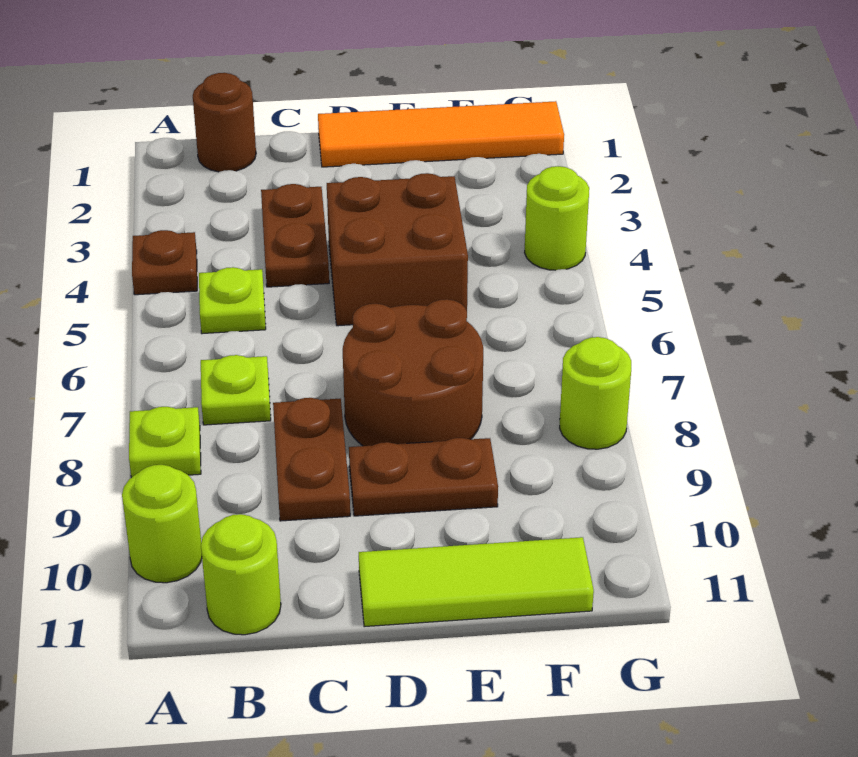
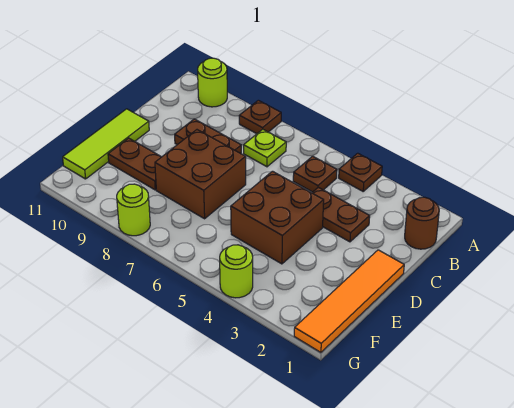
lime plate A8 level 1 -> brown plate A8 level 1
lime plate B5 level 1 -> brown plate B5 level 1
lime round brick B11 level 1 -> none
brown round brick D7:E8 level 1 -> brown brick D7:E8 level 1
brown plate D9:E9 level 1 -> brown plate E9:E10 level 1

